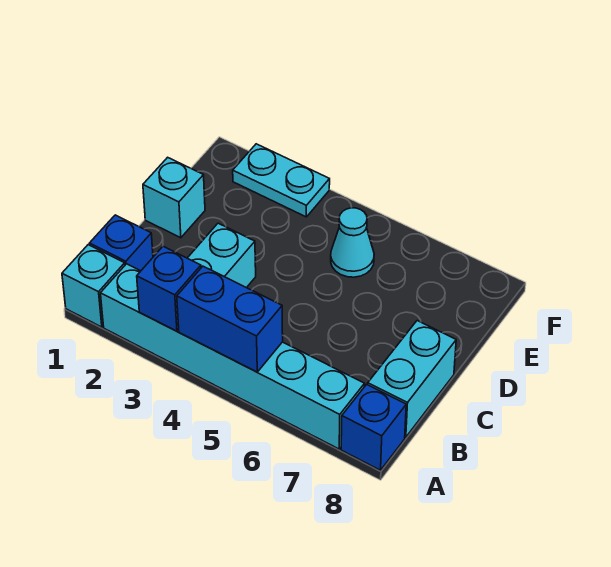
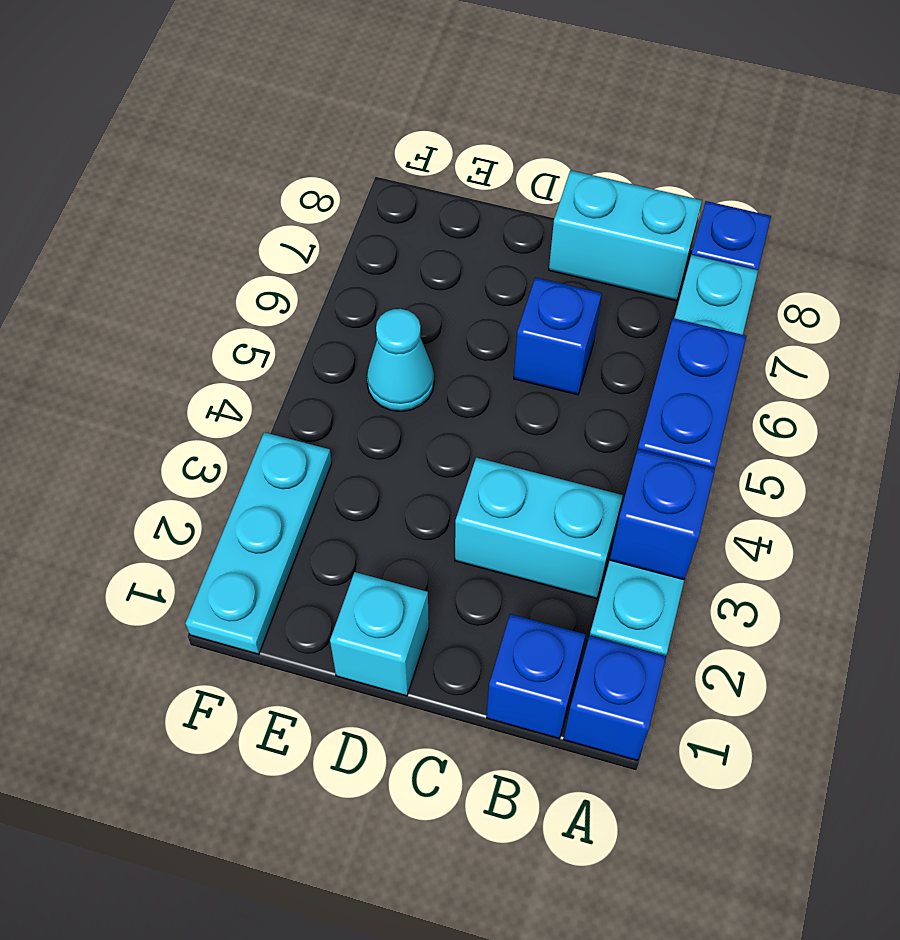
cyan brick A1 level 1 -> blue brick A1 level 1
none -> blue brick C6 level 1
cyan plate F2:F3 level 1 -> cyan plate F1:F3 level 1

